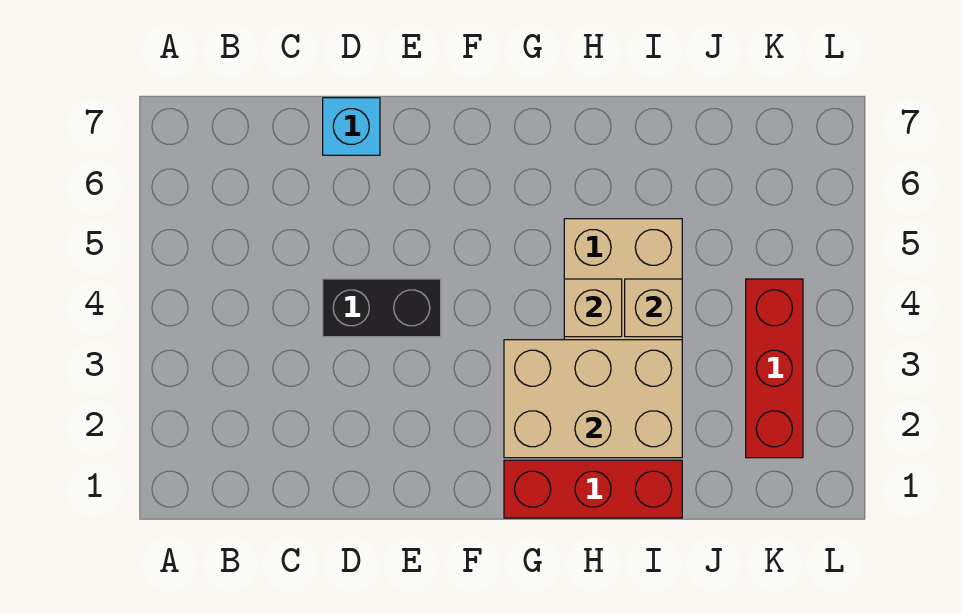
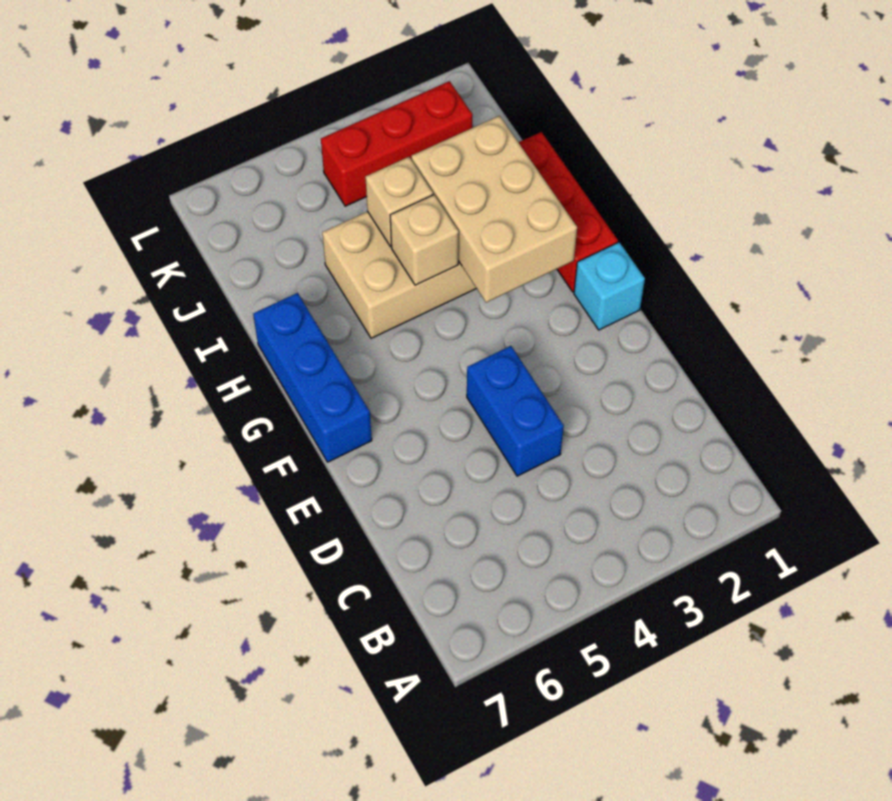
black brick D4:E4 level 1 -> blue brick D4:E4 level 1
cyan brick D7 level 1 -> cyan brick F1 level 1
none -> blue brick F7:H7 level 1

